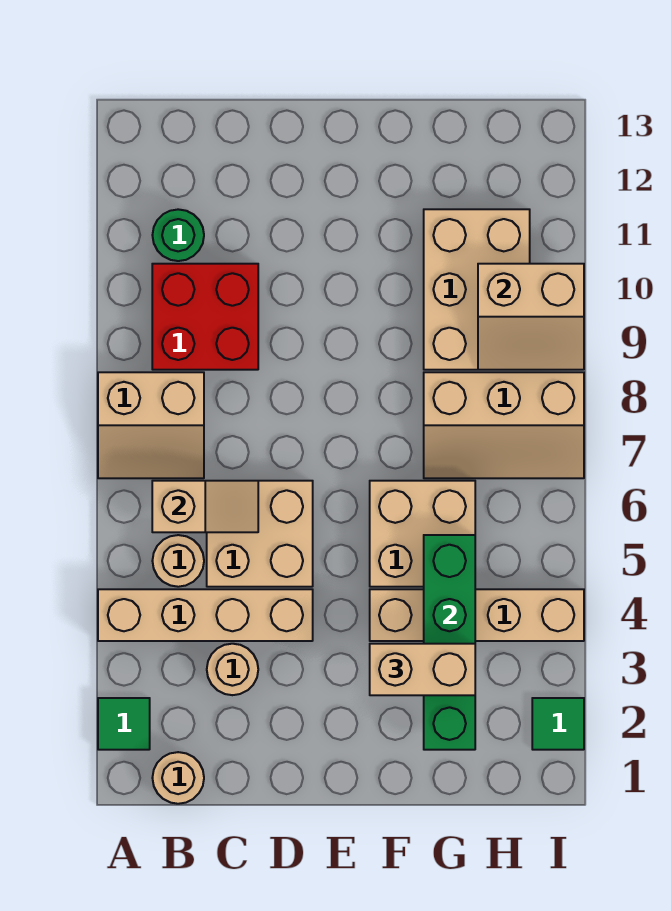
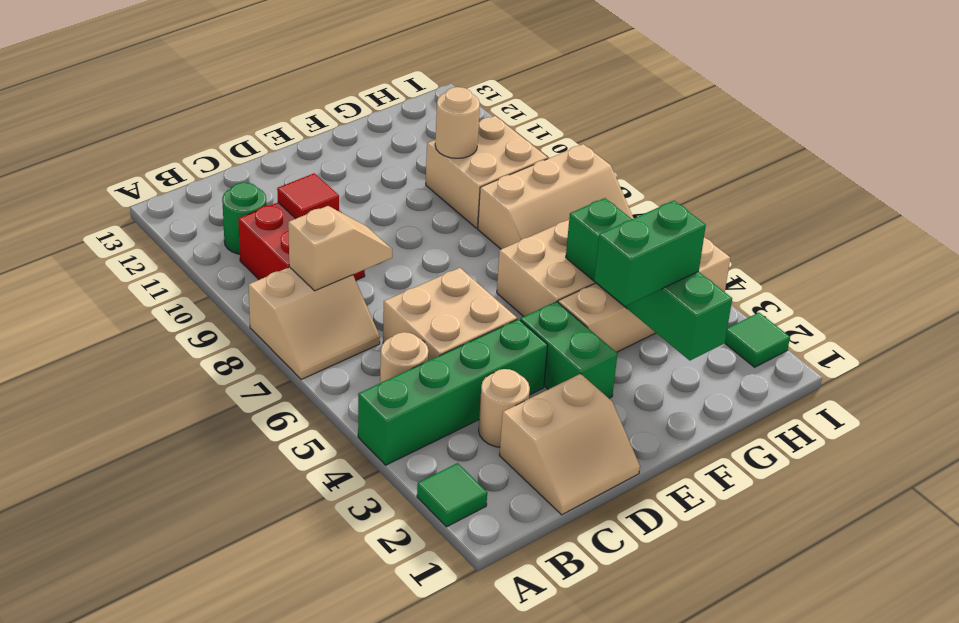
tan brick A4:D4 level 1 -> green brick A4:D4 level 1
tan round brick B1 level 1 -> tan round brick G10 level 2
tan slope B6:C6 level 2 top B -> tan slope B8:C8 level 2 top B
none -> red tile C10 level 2
none -> green brick E3:E4 level 1
tan brick F3:G3 level 3 -> green brick F3:G3 level 3
tan brick G9:H11 level 1 -> tan brick G9:H10 level 1
tan slope H9:I10 level 2 top 10 -> tan slope C1:D2 level 1 top 2

